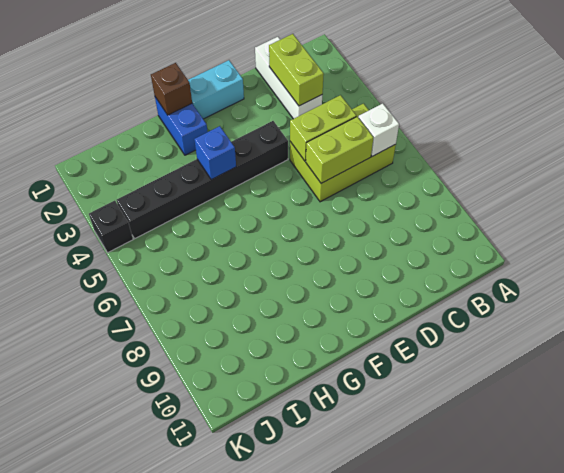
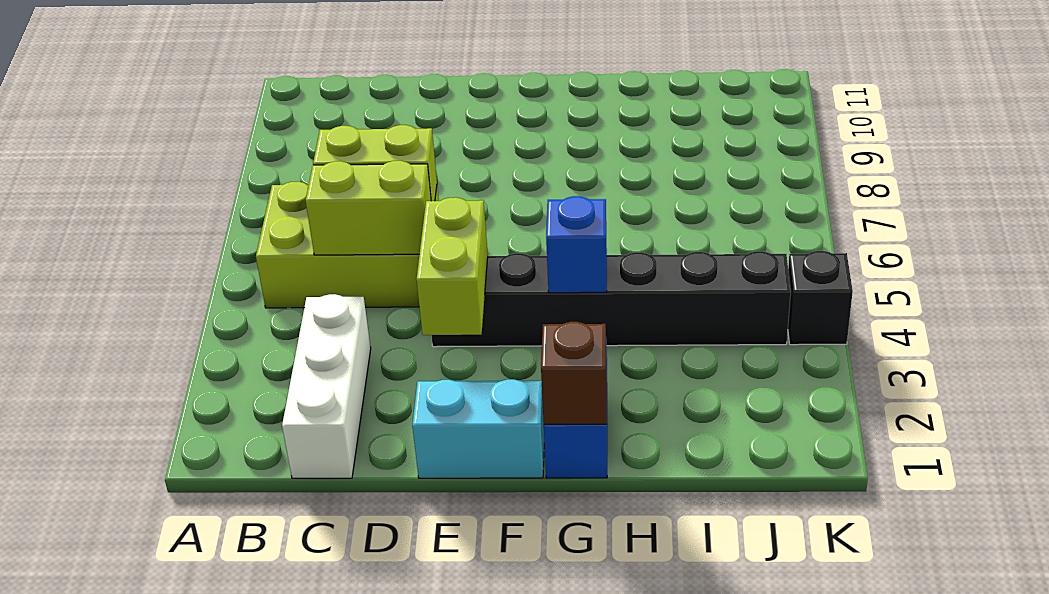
white brick B6 level 2 -> none
lime brick C2:C3 level 2 -> lime brick E3:E4 level 2

